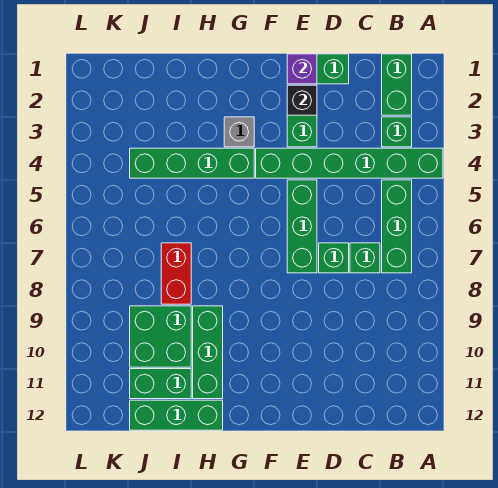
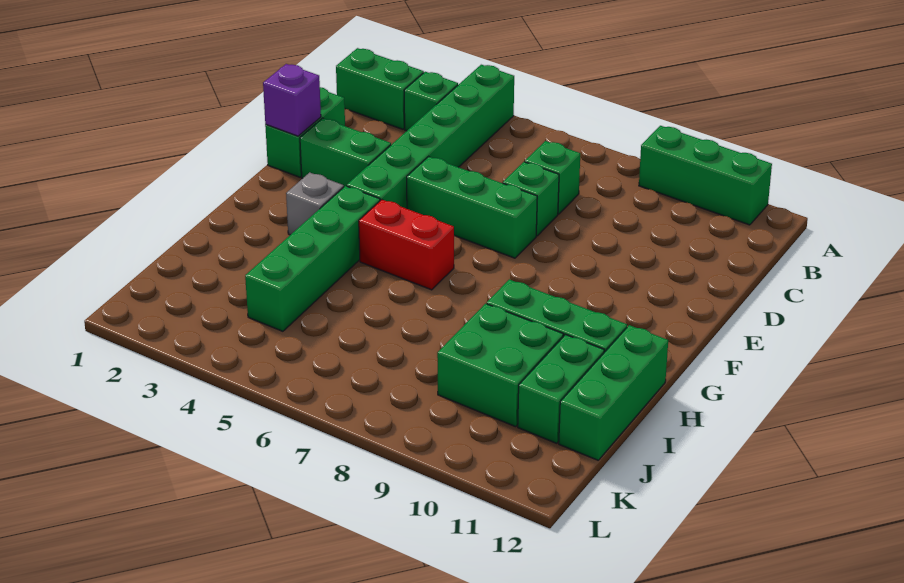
green brick B5:B7 level 1 -> green brick A9:A11 level 1
black brick E2 level 2 -> none
red brick I7:I8 level 1 -> red brick G5:G6 level 1

